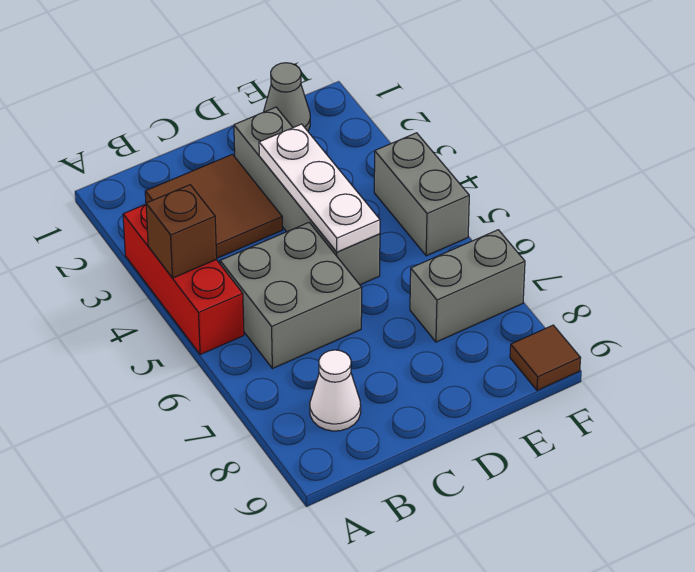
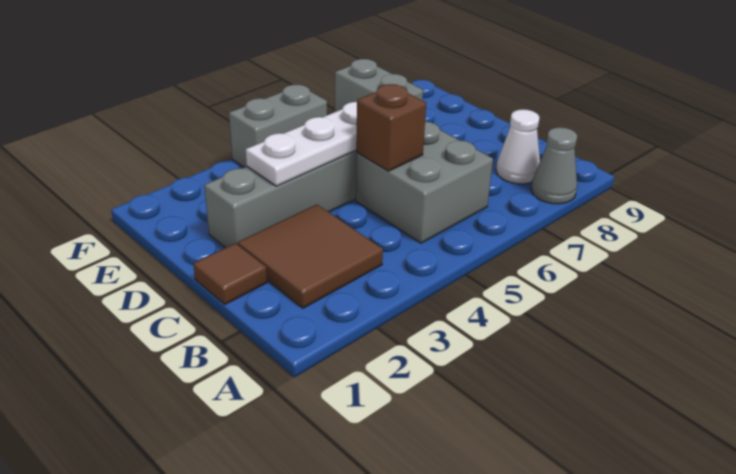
red brick A3:A5 level 1 -> none
brown brick A4 level 2 -> brown brick C5 level 2
grey cone E1 level 1 -> grey cone A8 level 1
brown tile F9 level 1 -> brown tile C1 level 1

